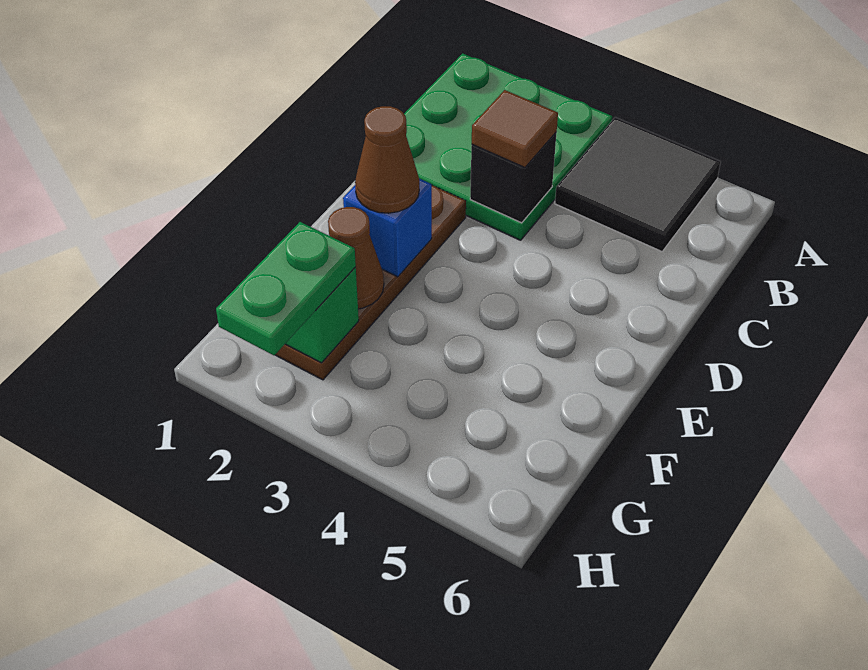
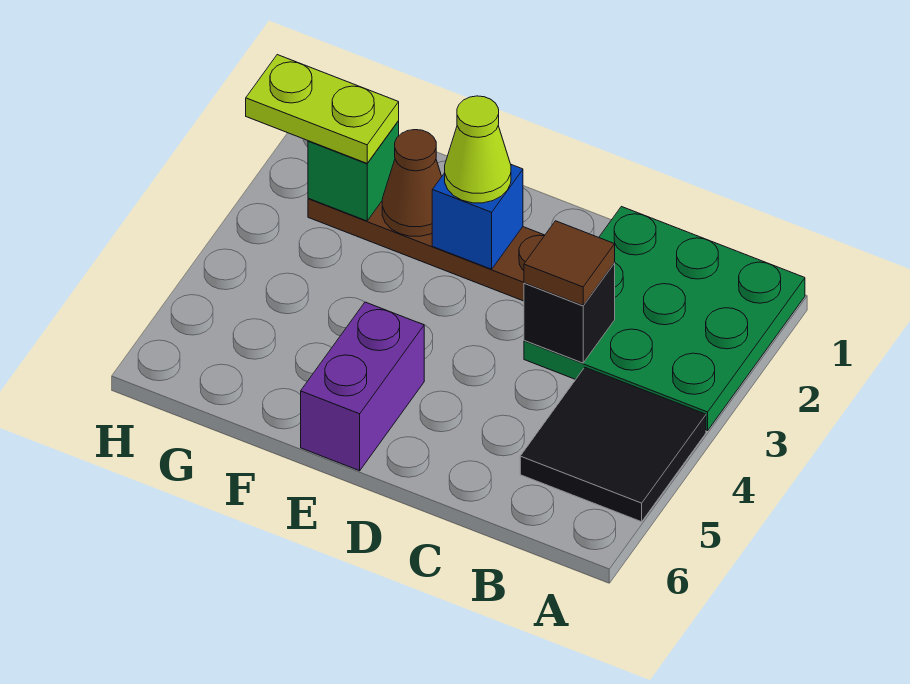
brown cone E2 level 3 -> lime cone E2 level 3
none -> purple brick E5:E6 level 1
green plate G2:H2 level 3 -> lime plate G2:H2 level 3

